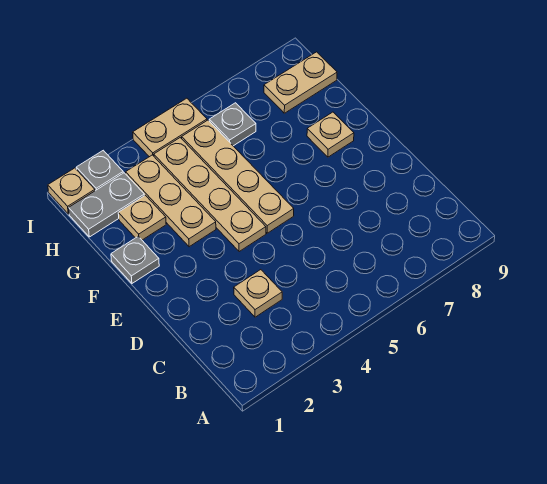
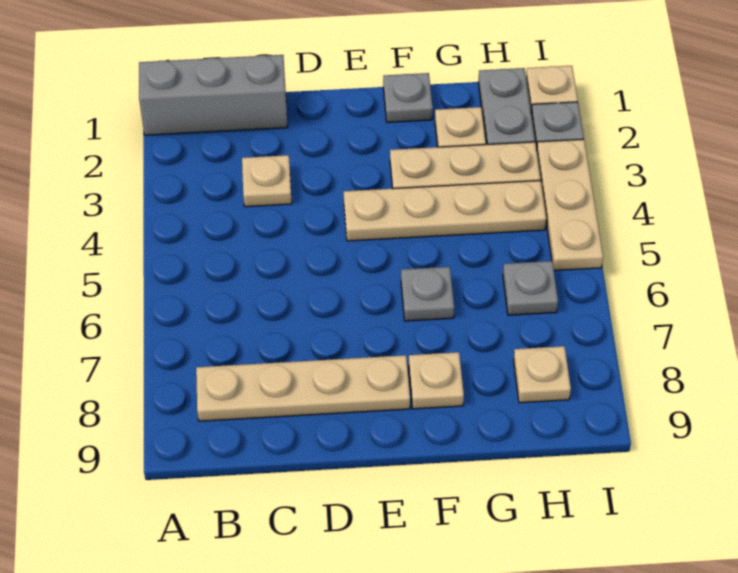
none -> grey brick A1:C1 level 1
tan plate E5:H5 level 1 -> tan plate B8:E8 level 1
none -> grey plate F6 level 1
tan plate H8:H9 level 1 -> tan plate H8 level 1
tan plate I4:I5 level 1 -> tan plate I3:I5 level 1

